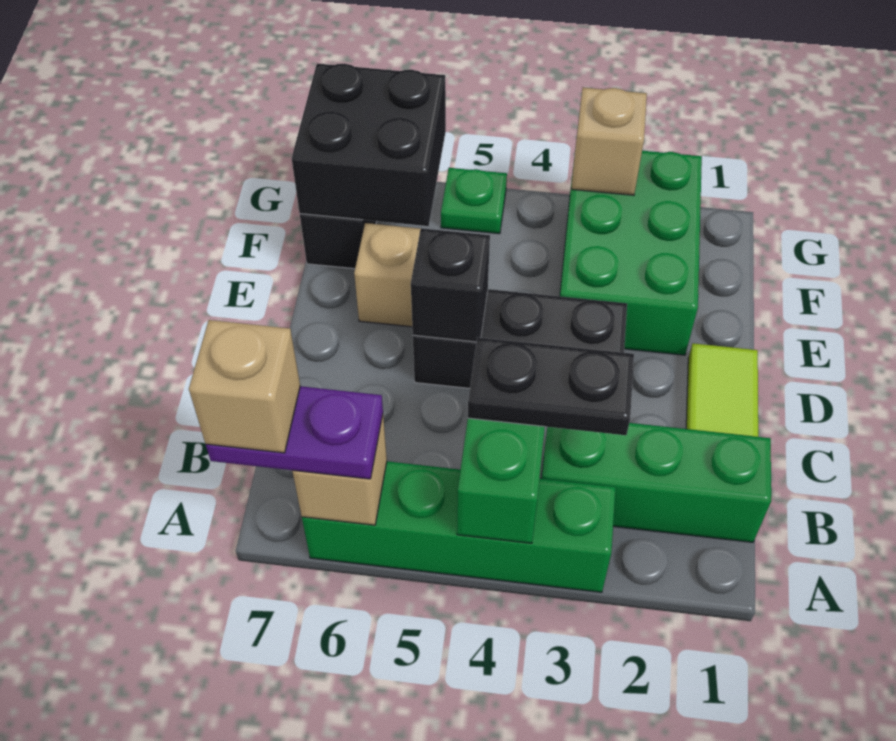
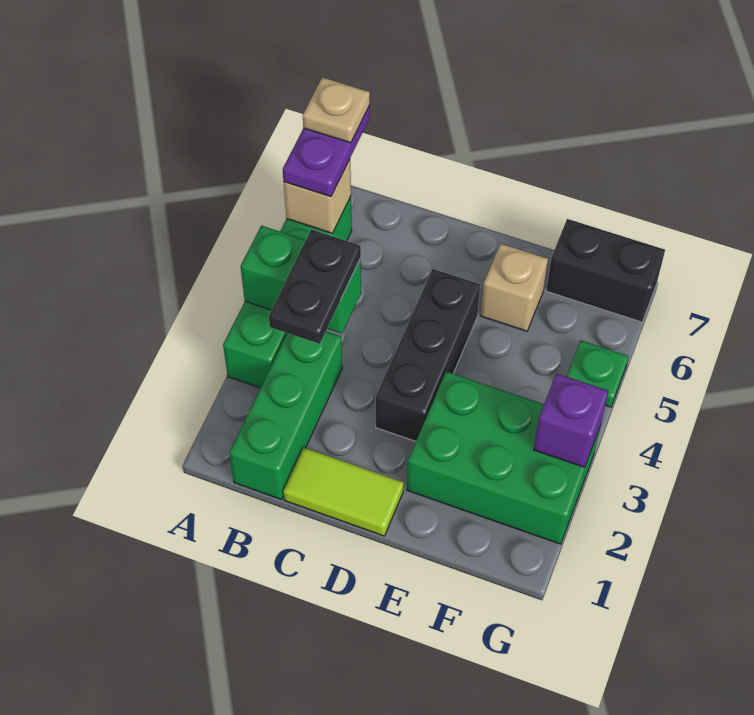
tan brick A7 level 4 -> tan plate A7 level 4
black brick D5 level 2 -> none
black brick F6:G7 level 2 -> none
tan brick G3 level 2 -> purple brick G3 level 2

